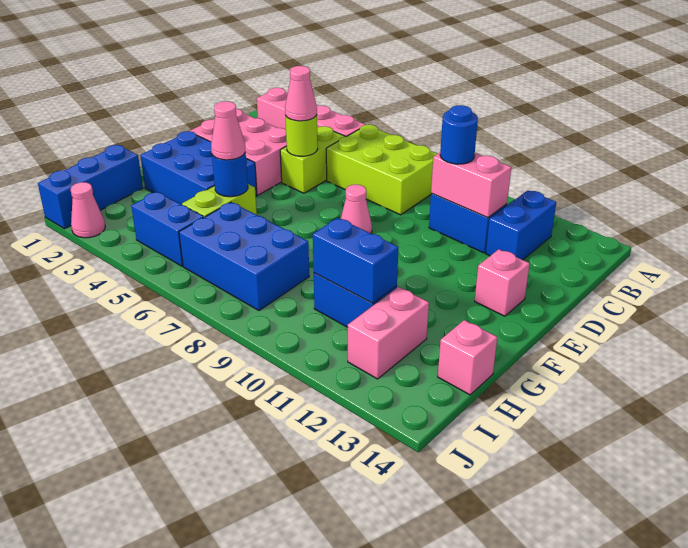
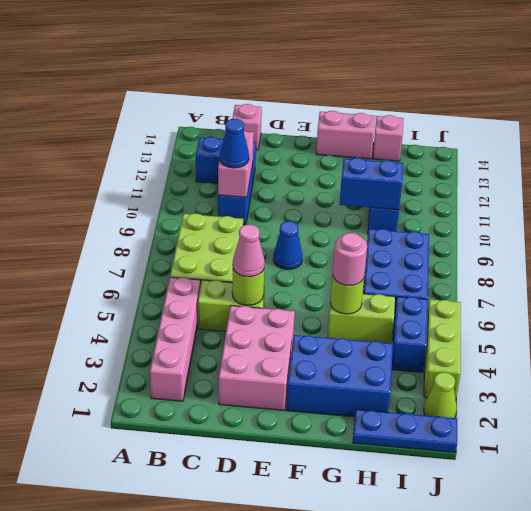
blue round brick C10 level 3 -> blue cone C10 level 3
pink cone E8 level 1 -> blue cone E8 level 1
pink brick E13 level 1 -> pink brick C14 level 1
blue brick F2:G4 level 1 -> blue brick F2:H3 level 1
blue round brick G5 level 2 -> lime round brick G5 level 2
pink cone G5 level 3 -> pink round brick G5 level 3
blue brick H1:J1 level 1 -> blue plate H1:J1 level 1
blue brick H10:H11 level 2 -> blue brick G10:H10 level 2
pink brick H12:I12 level 1 -> pink brick F14:G14 level 1
pink cone J2 level 1 -> lime cone J2 level 1
none -> lime brick J3:J5 level 1

